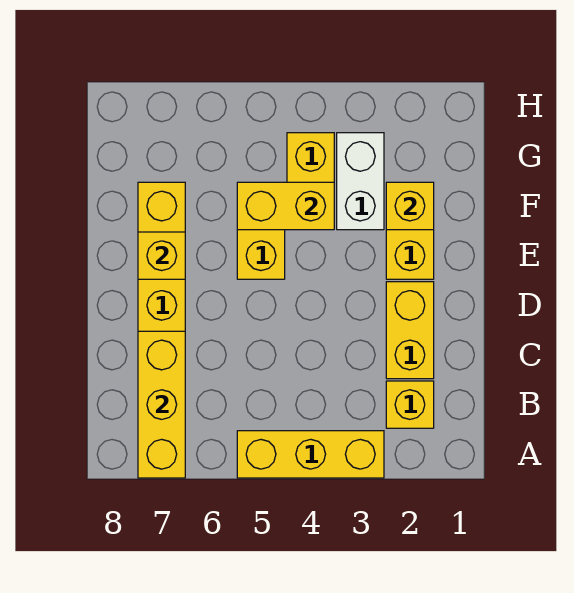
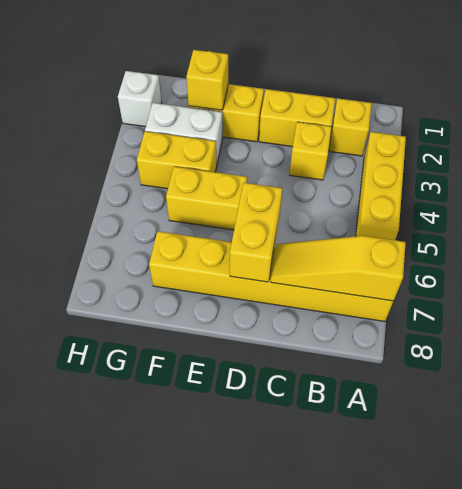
yellow brick A7:C7 level 2 -> yellow slope A7:C7 level 2 top A
yellow brick E7 level 2 -> yellow brick C3 level 1
yellow brick F4:F5 level 2 -> yellow brick D6:D7 level 2
none -> white brick H2 level 1

